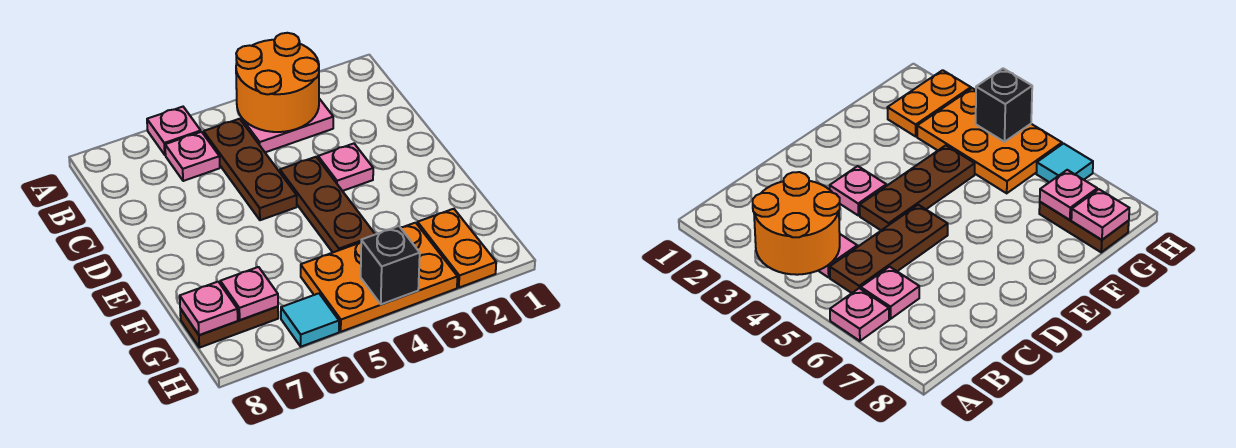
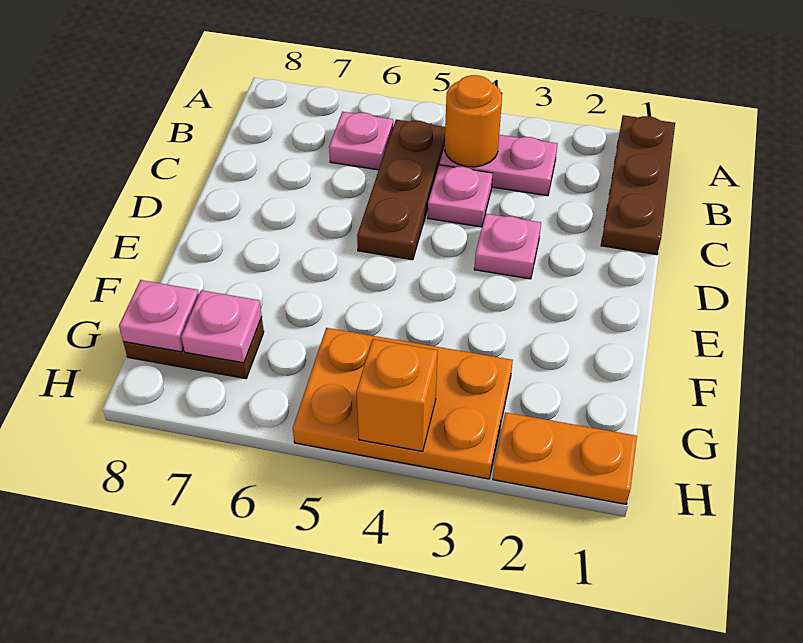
orange round brick A3:B4 level 2 -> orange round brick B4 level 2
pink plate A6 level 1 -> pink plate C4 level 1
brown plate D4:F4 level 1 -> brown plate A1:C1 level 1
orange plate G2:H2 level 1 -> orange plate H1:H2 level 1
black brick H4 level 2 -> orange brick H4 level 2
cyan tile H6 level 1 -> none

